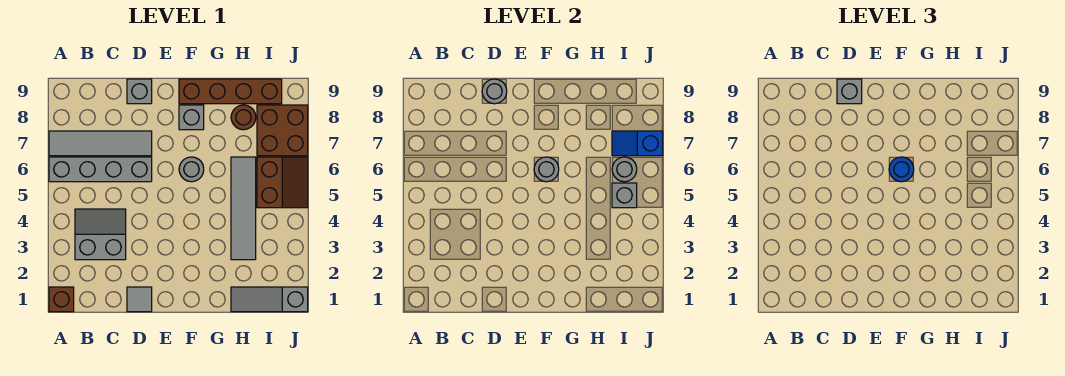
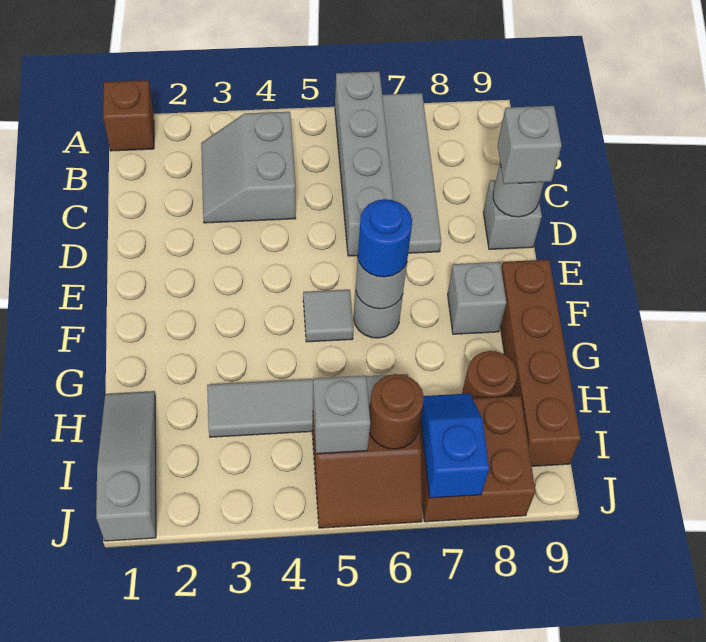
grey slope B3:C4 level 1 top 3 -> grey slope B3:C4 level 1 top 4
grey tile D1 level 1 -> grey tile F5 level 1
grey round brick I6 level 2 -> brown round brick I6 level 2

